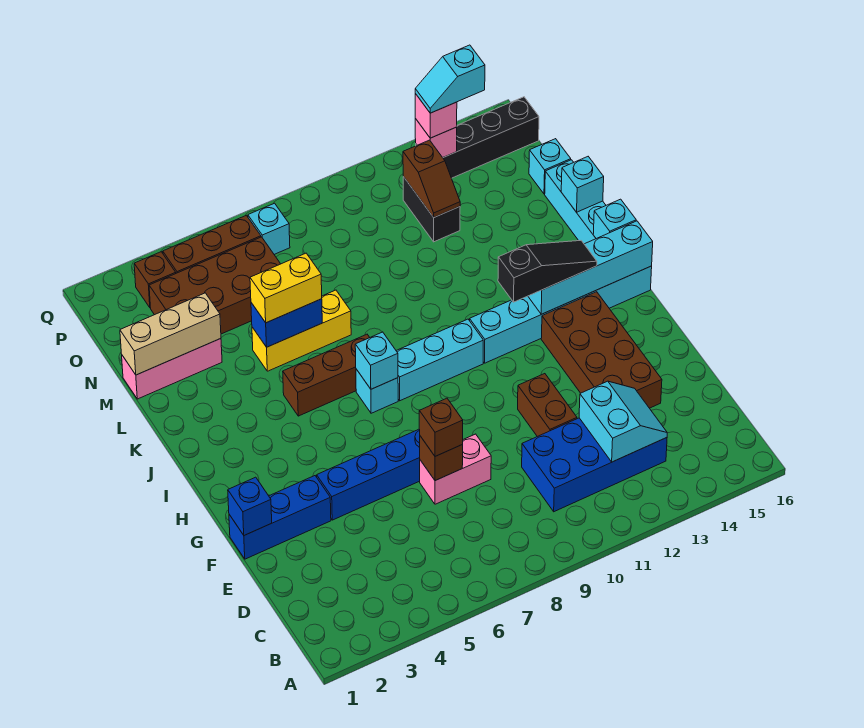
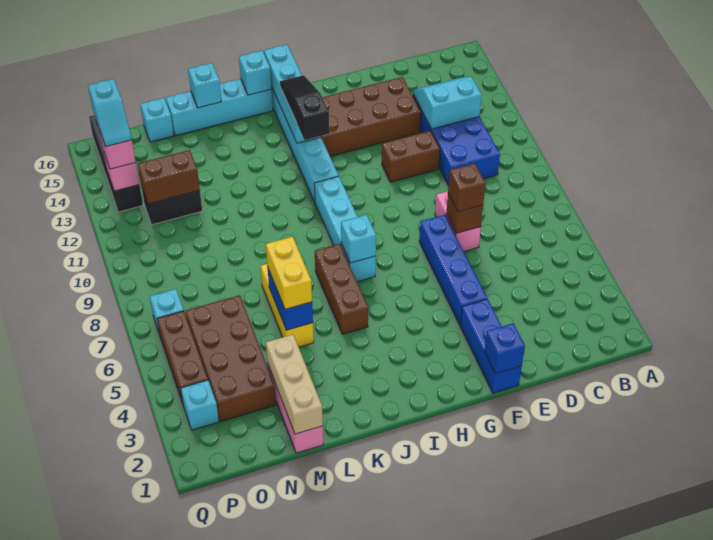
brown slope N12:O12 level 2 top O -> brown brick N12:O12 level 2
brown brick P3 level 1 -> cyan brick P3 level 1

